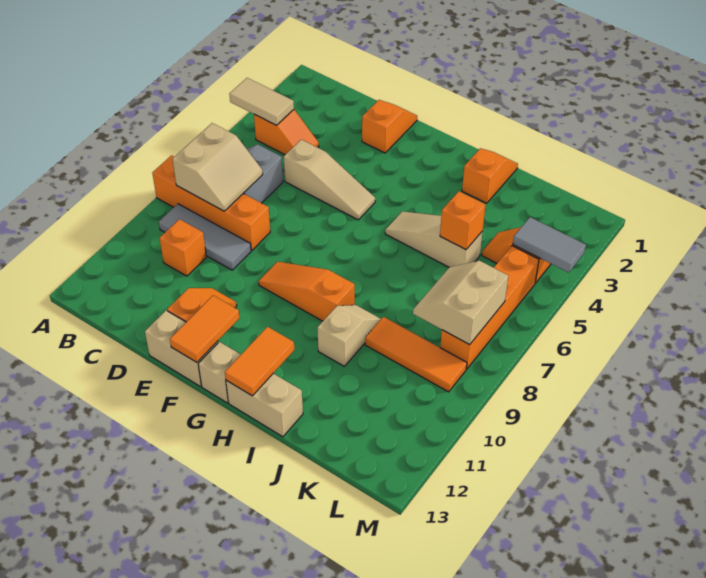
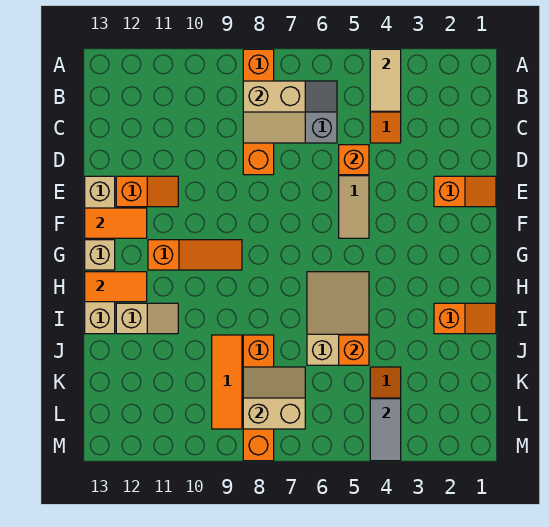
grey tile B9:D9 level 1 -> none
orange brick C10 level 1 -> orange brick D5 level 2
orange slope F9:H9 level 1 top H -> orange slope G9:G11 level 1 top 11
tan slope H5:J5 level 1 top J -> tan slope H5:J6 level 1 top J
tan slope I9:I10 level 1 top 10 -> tan slope I11:I12 level 1 top 12
orange brick L5:L8 level 1 -> orange brick J8:M8 level 1

